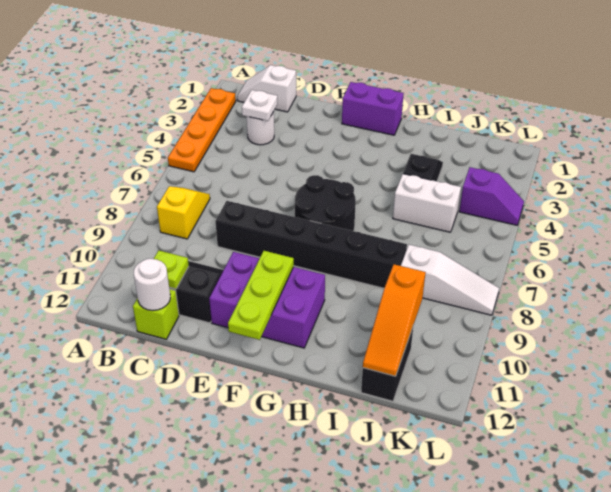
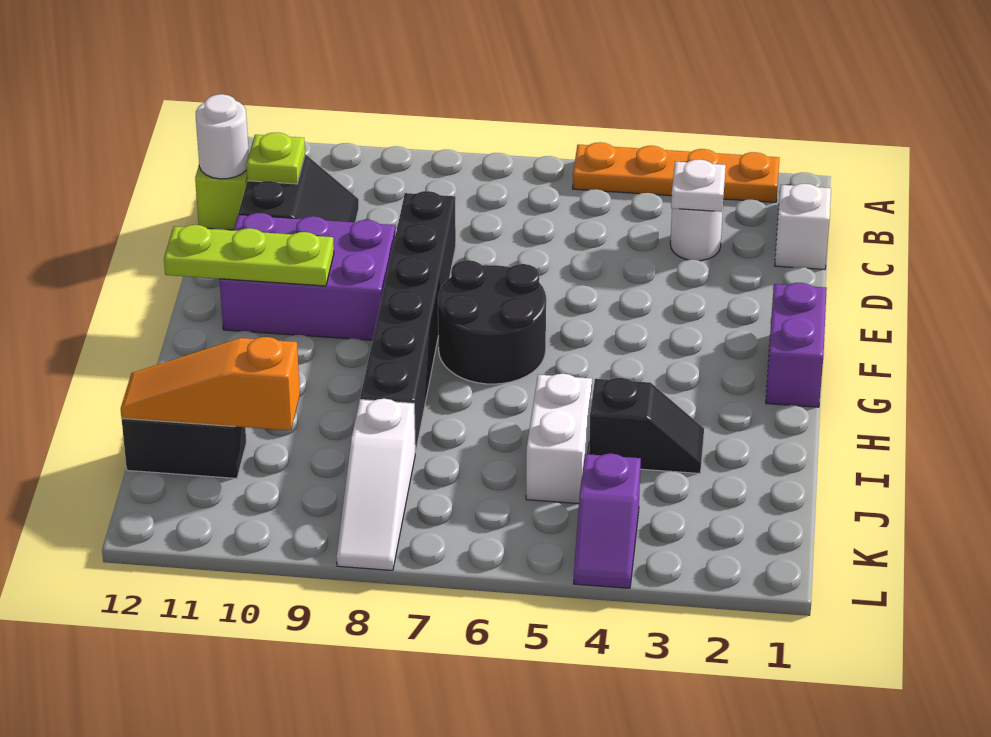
yellow slope B7:B8 level 1 top 8 -> none
purple brick E10:G11 level 1 -> purple brick E9:F11 level 1

